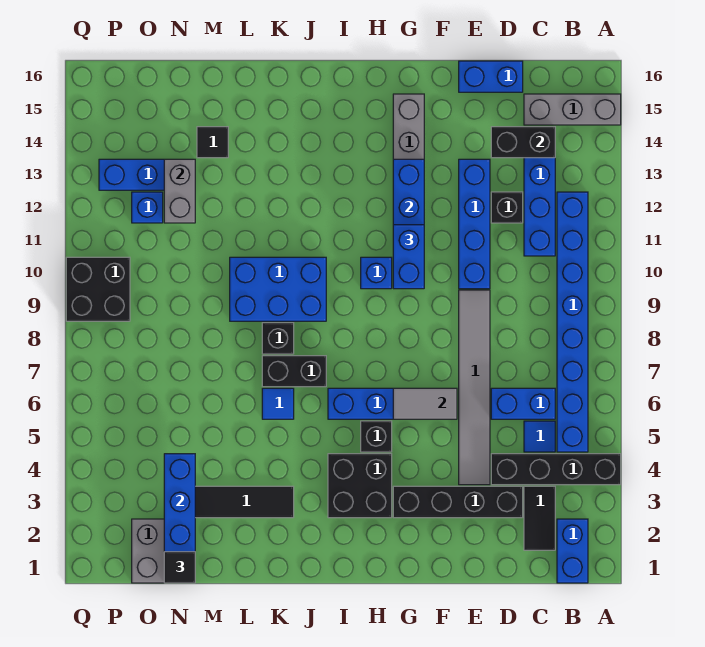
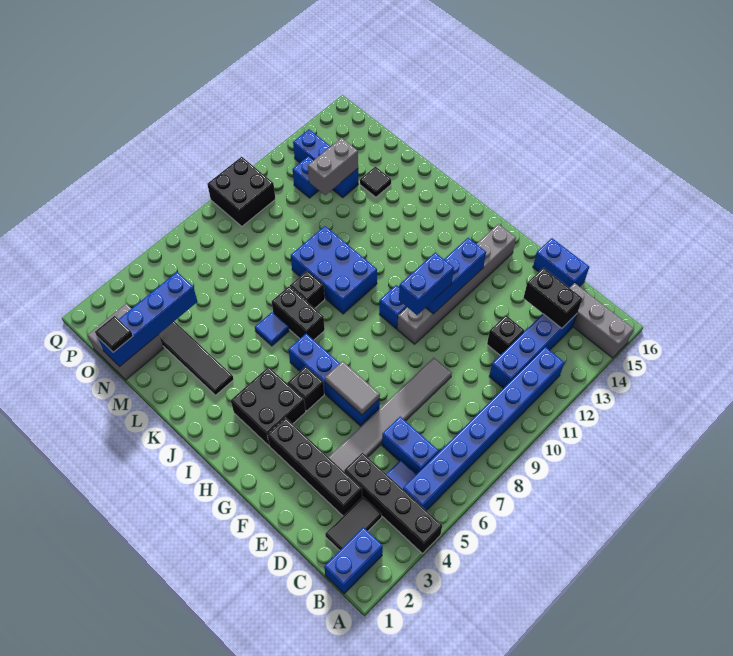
blue brick E10:E13 level 1 -> none

